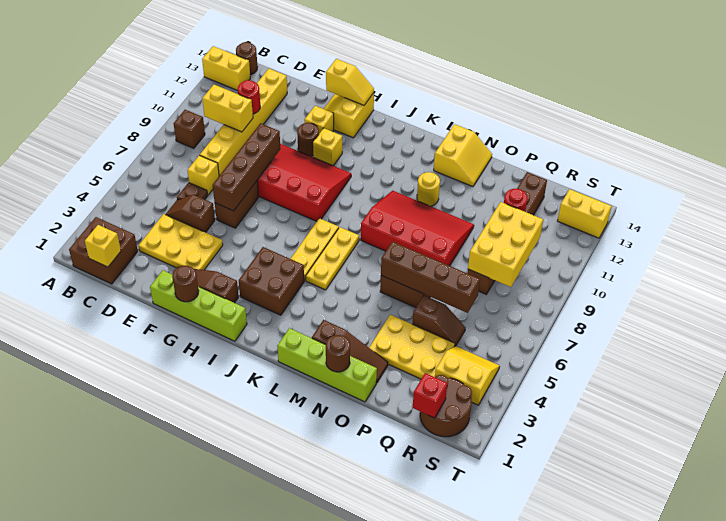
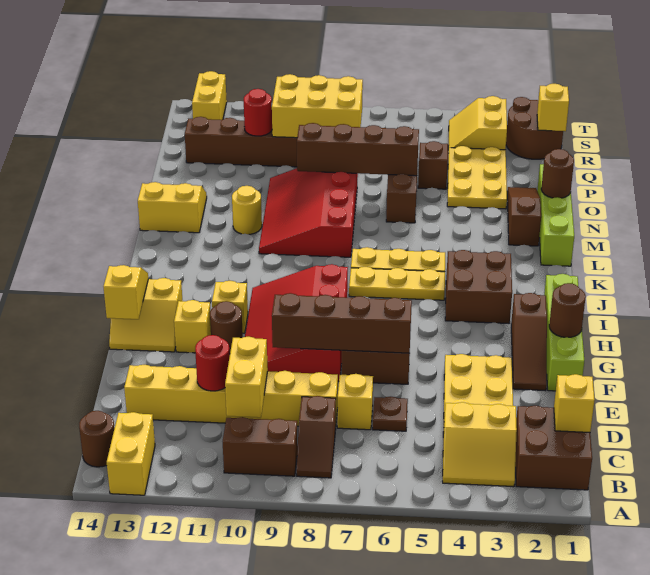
none -> yellow slope B3:C4 level 1 top C
brown brick B9 level 1 -> brown brick B9:B10 level 1
brown slope D5:E5 level 1 top E -> brown slope B8:C8 level 1 top C
brown brick N6:Q6 level 2 -> brown brick O6:O9 level 2
red brick R1 level 2 -> yellow brick R1 level 2

